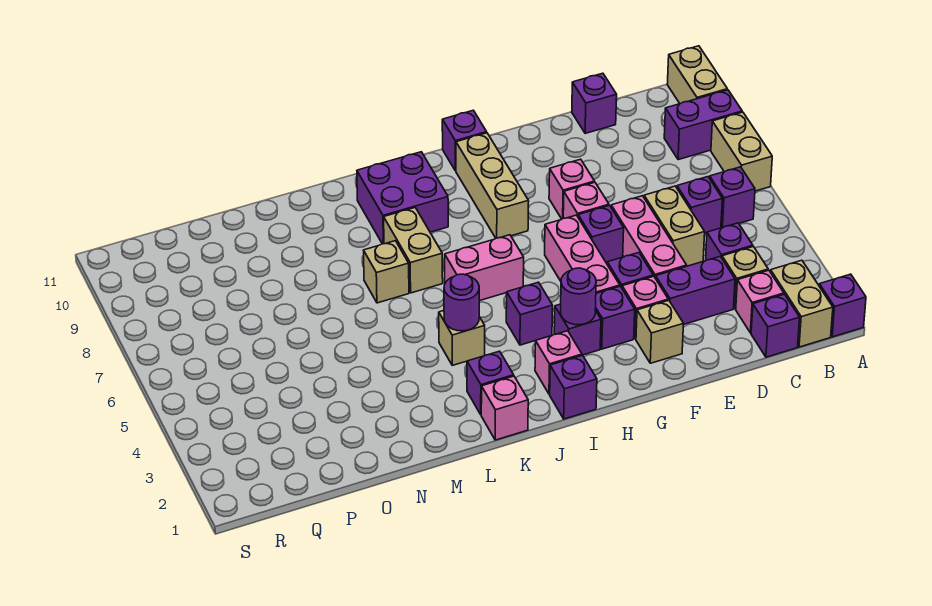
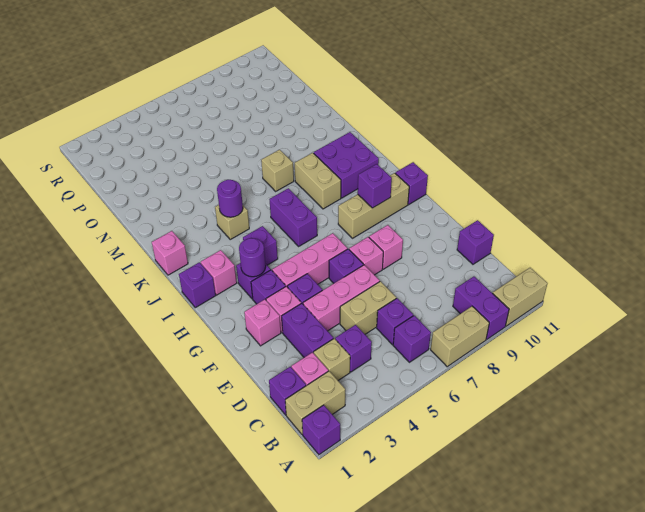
tan brick F2 level 1 -> pink brick F2 level 1
pink brick I6:J6 level 1 -> purple brick I6:J6 level 1
purple brick K2 level 1 -> purple brick H9 level 2
tan brick K7:K8 level 1 -> tan brick J8:K8 level 1

